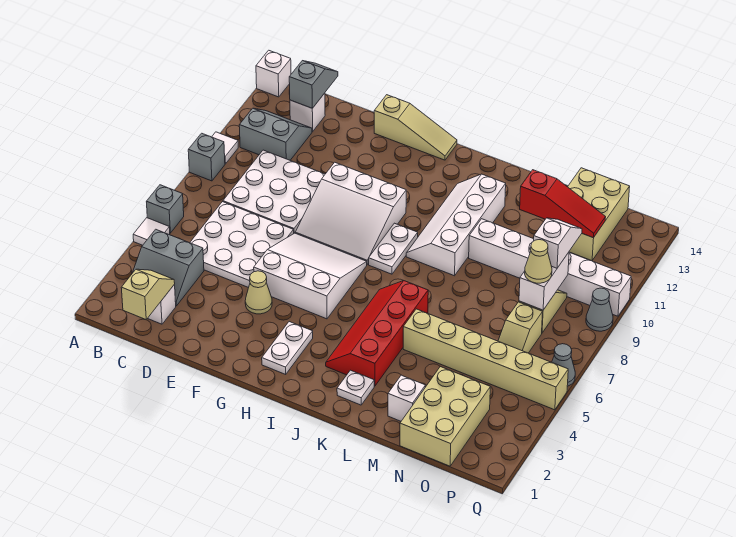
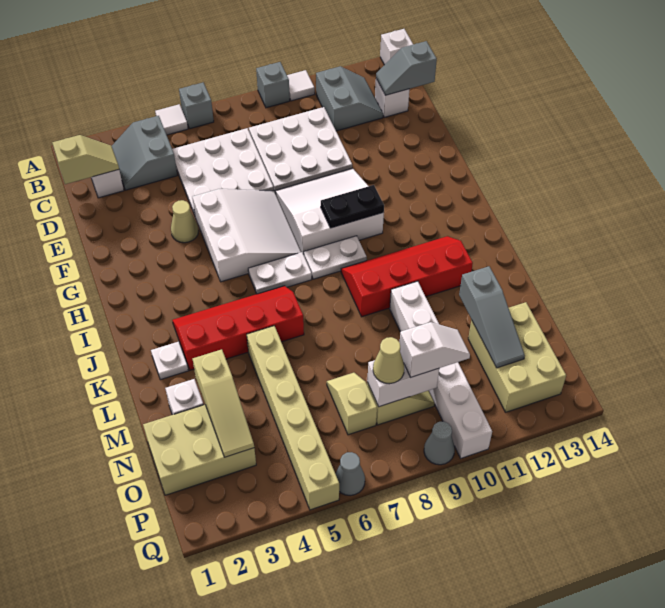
grey slope C13:C14 level 2 top 13 -> grey slope C13:C14 level 2 top 14
white slope F8:H10 level 1 top 10 -> white slope F8:H10 level 1 top H
tan slope F14:H14 level 1 top F -> tan slope M3:O3 level 2 top M
white plate H2:H3 level 1 -> white plate I6:I7 level 1
none -> black plate H9:H10 level 2
white slope J9:K12 level 1 top K -> red slope J9:K12 level 1 top K
red slope M12:O12 level 2 top M -> grey slope M12:O12 level 2 top M
tan brick N12:O14 level 1 -> tan brick N12:P13 level 1
tan slope O6:O7 level 1 top 7 -> tan slope N7:O7 level 1 top O

